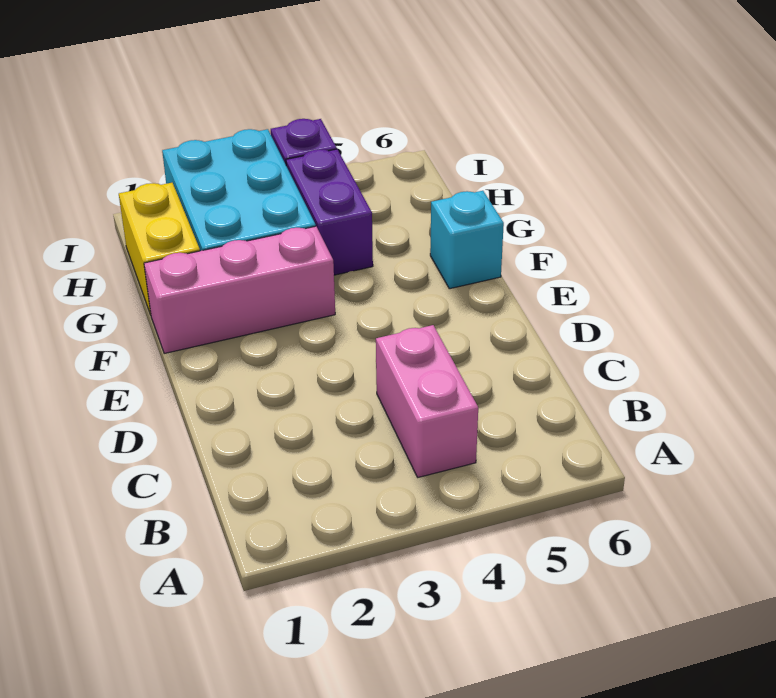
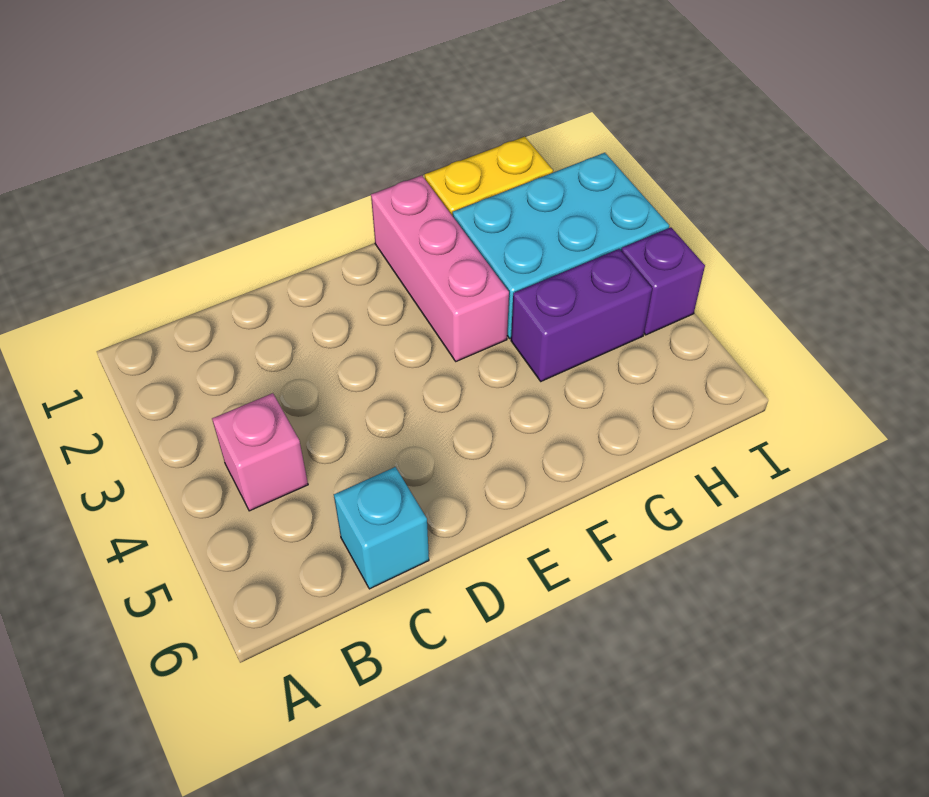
pink brick B4:C4 level 1 -> pink brick B4 level 1
cyan brick F6 level 1 -> cyan brick C6 level 1

